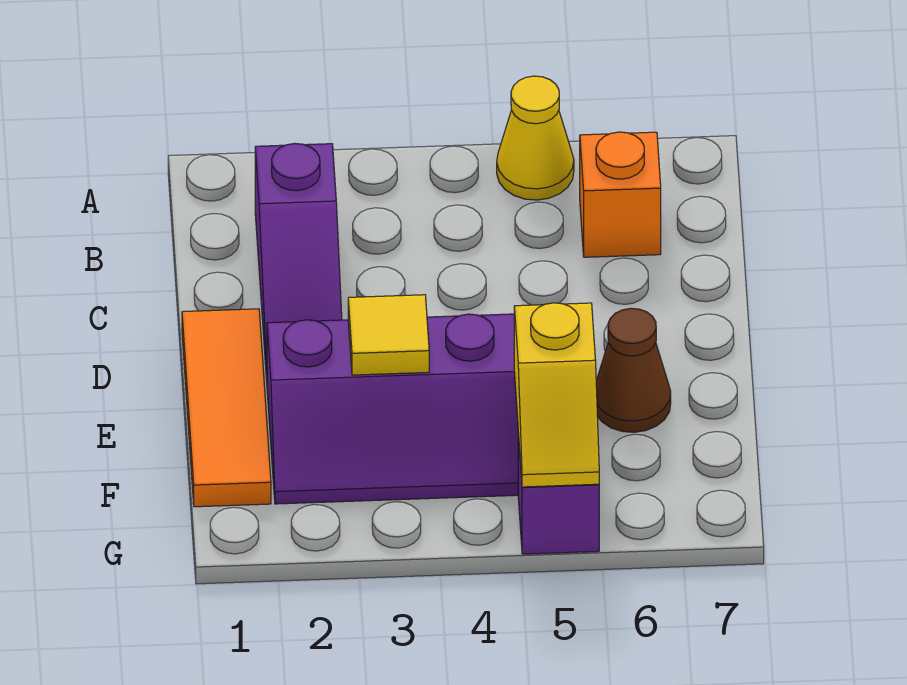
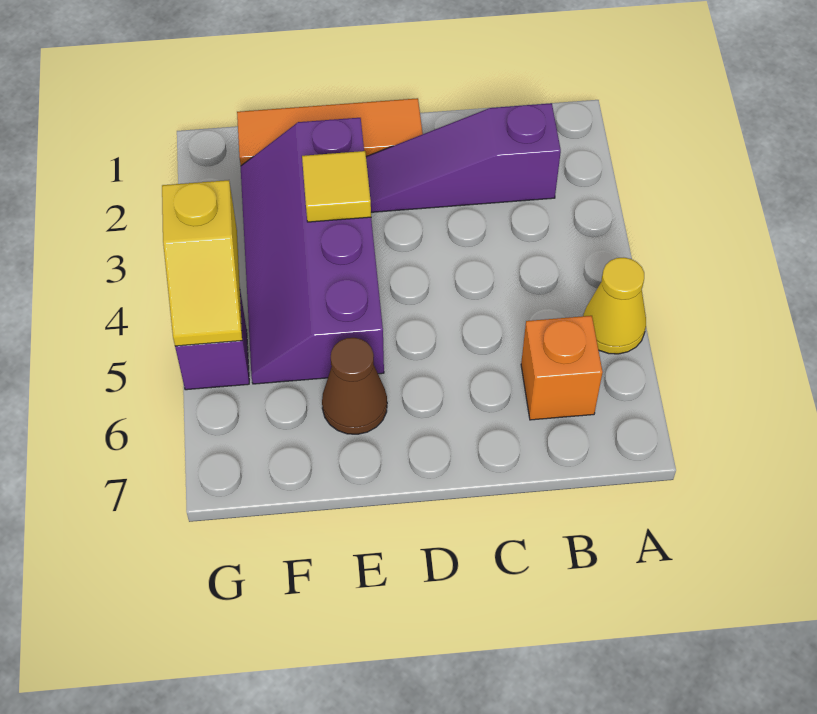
yellow slope F5:G5 level 2 top F -> yellow slope G4:G5 level 2 top 4

